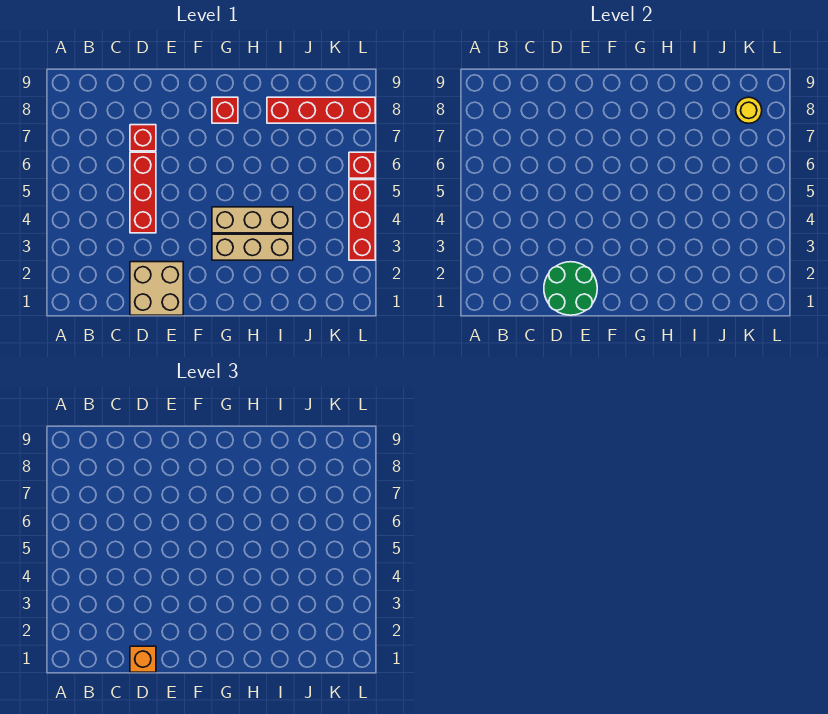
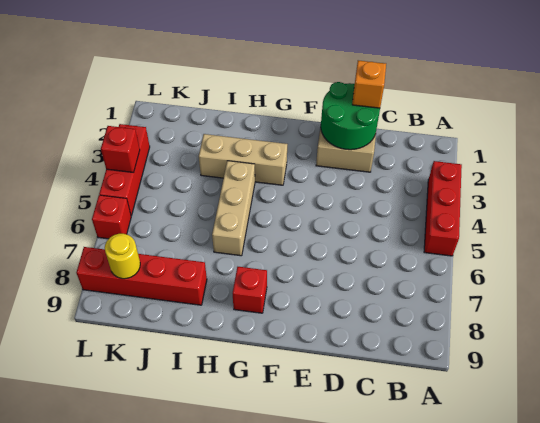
red brick D4:D6 level 1 -> red brick A3:A5 level 1
red brick D7 level 1 -> red brick L4 level 2
tan brick G4:I4 level 1 -> tan brick H4:H6 level 1

